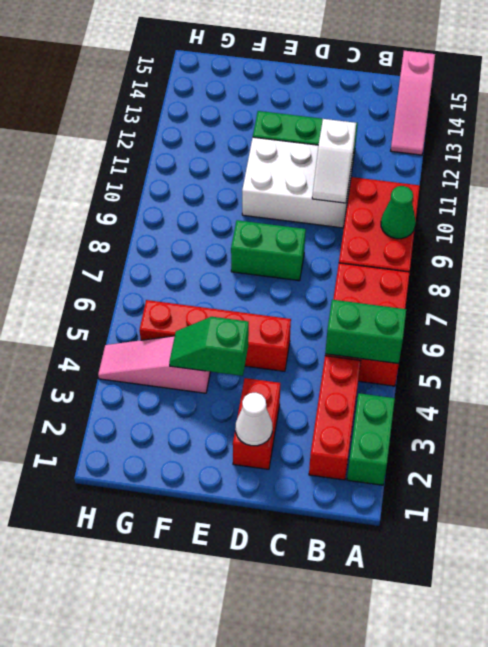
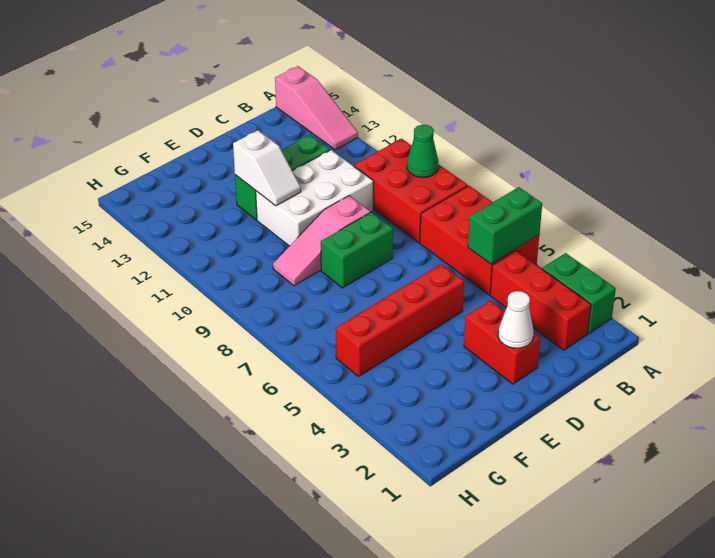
white slope C10:C11 level 2 top 11 -> white slope E11:E12 level 2 top 12
green slope E4:F4 level 2 top E -> none
pink slope F4:H4 level 1 top F -> pink slope D9:F9 level 1 top D

